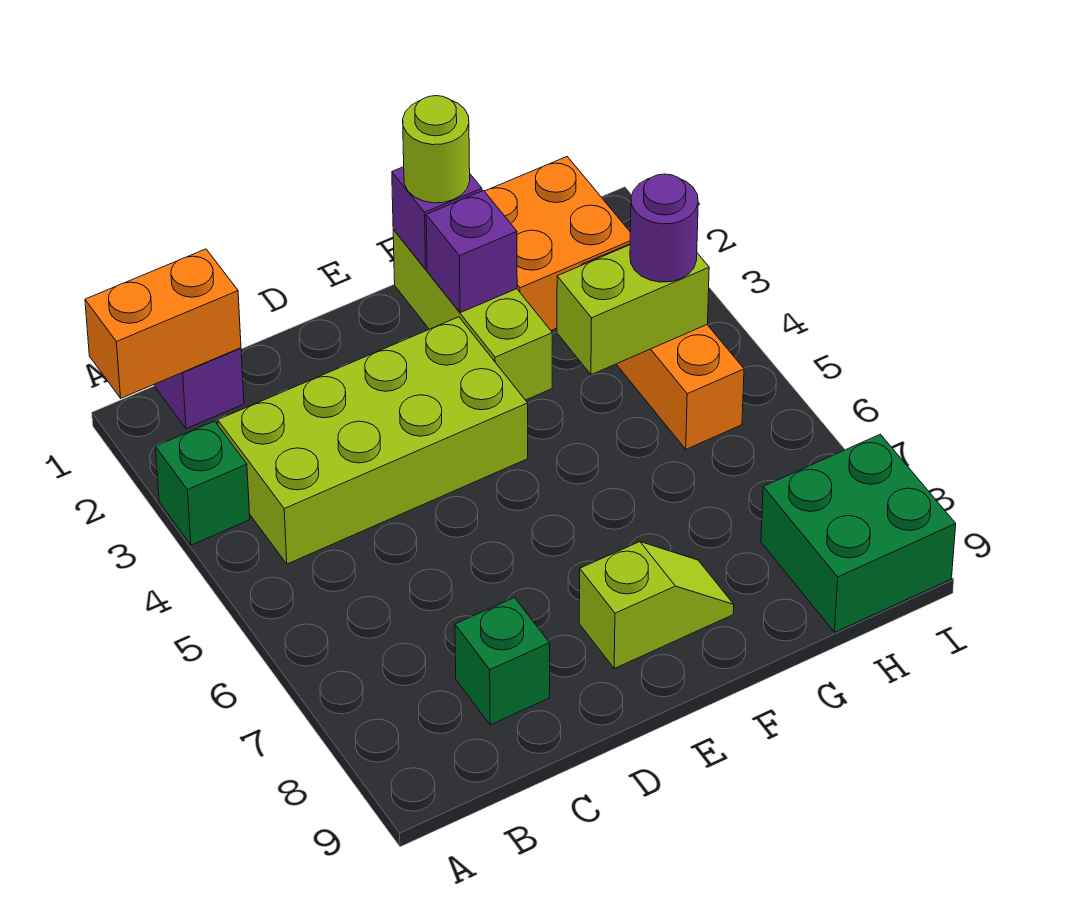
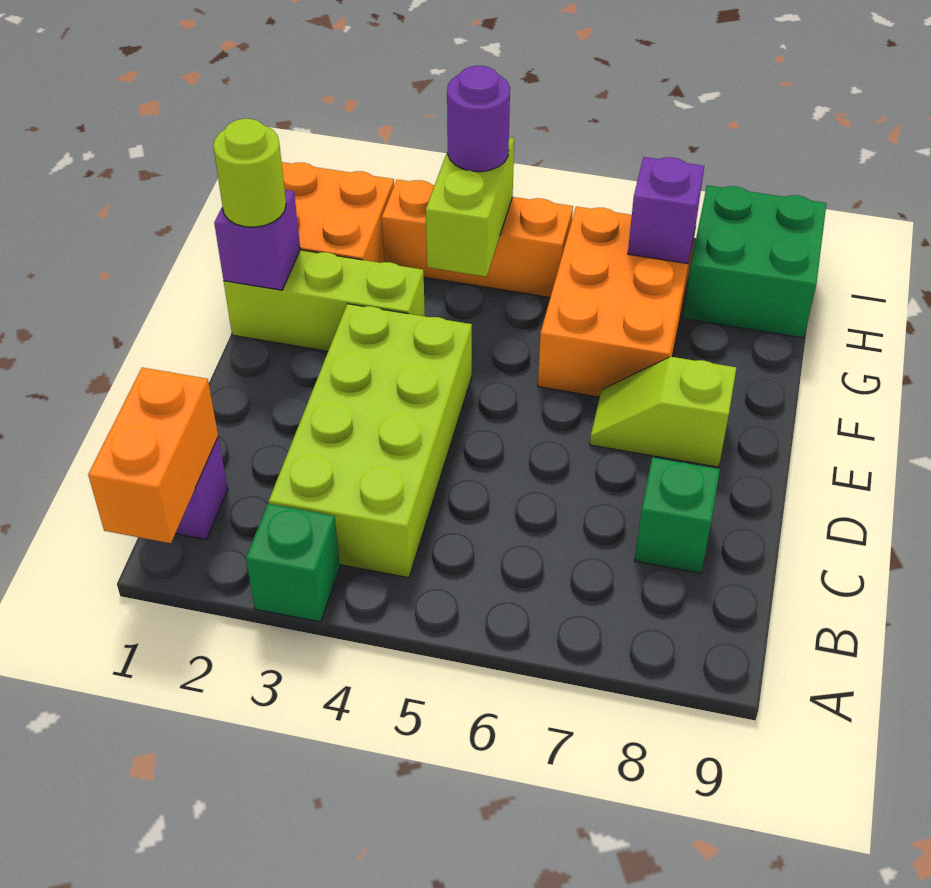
lime slope E8:F8 level 1 top E -> lime slope E7:E8 level 1 top 8
purple brick F2 level 2 -> purple brick H7 level 2
none -> orange brick F6:H7 level 1

